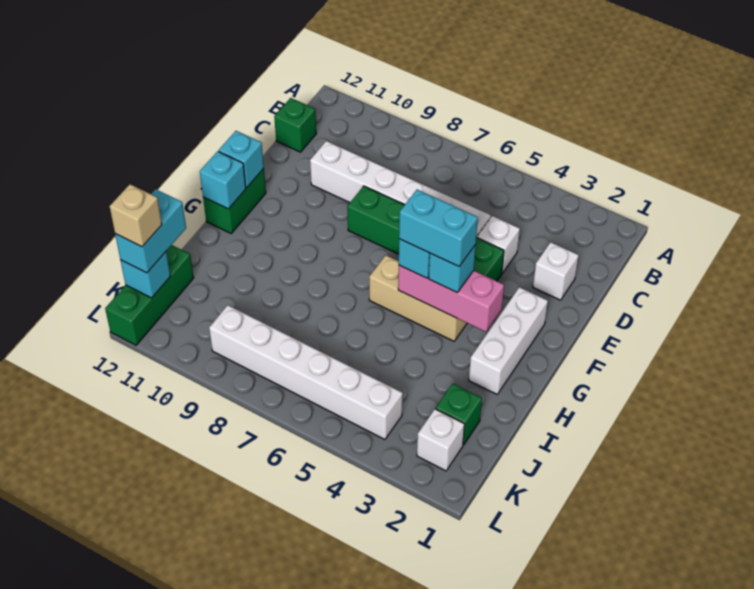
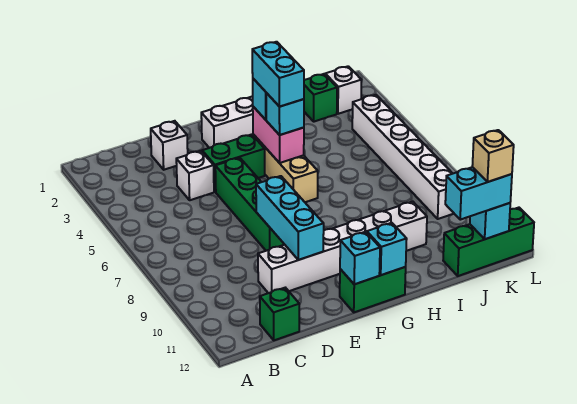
white brick D5:D10 level 1 -> white brick D10:I10 level 1
none -> cyan brick E8:E10 level 2
pink brick G3:G5 level 2 -> pink brick G4:G5 level 2

